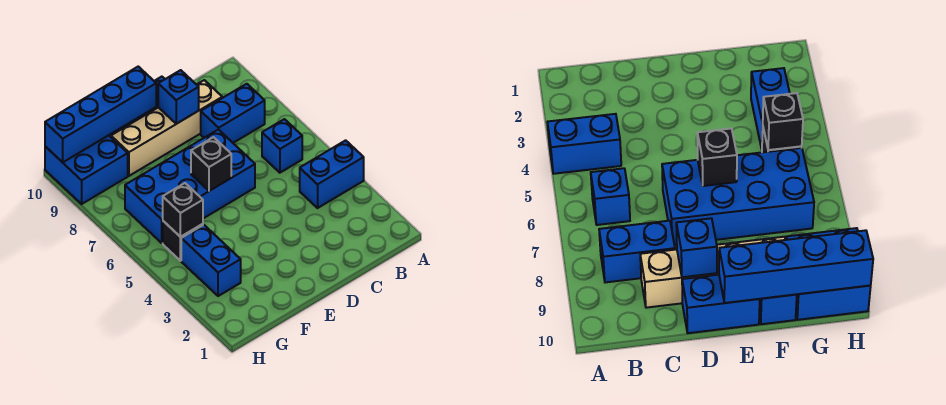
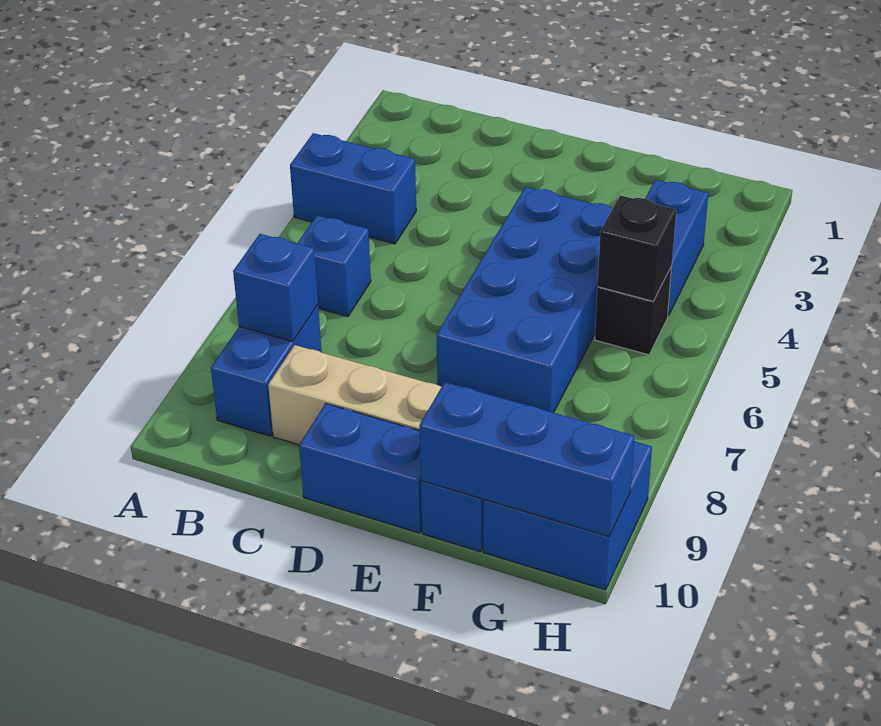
blue brick B8:C8 level 1 -> blue brick B8:B9 level 1
blue brick D6:G7 level 1 -> blue brick E4:F7 level 1
blue brick D9 level 2 -> blue brick B8 level 2
black brick E6 level 2 -> none
blue brick E10:H10 level 2 -> blue brick F10:H10 level 2

